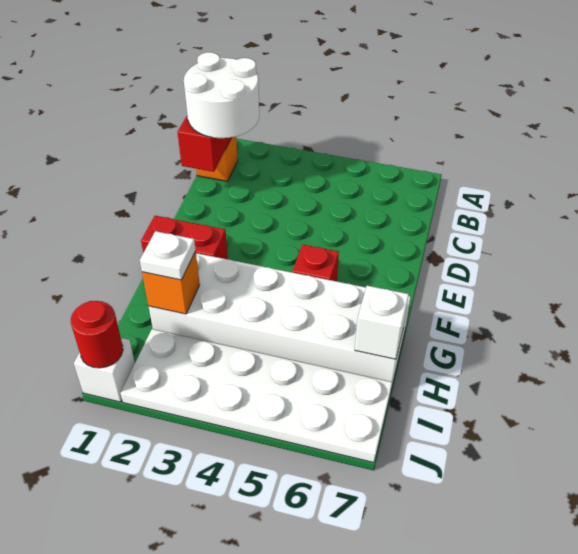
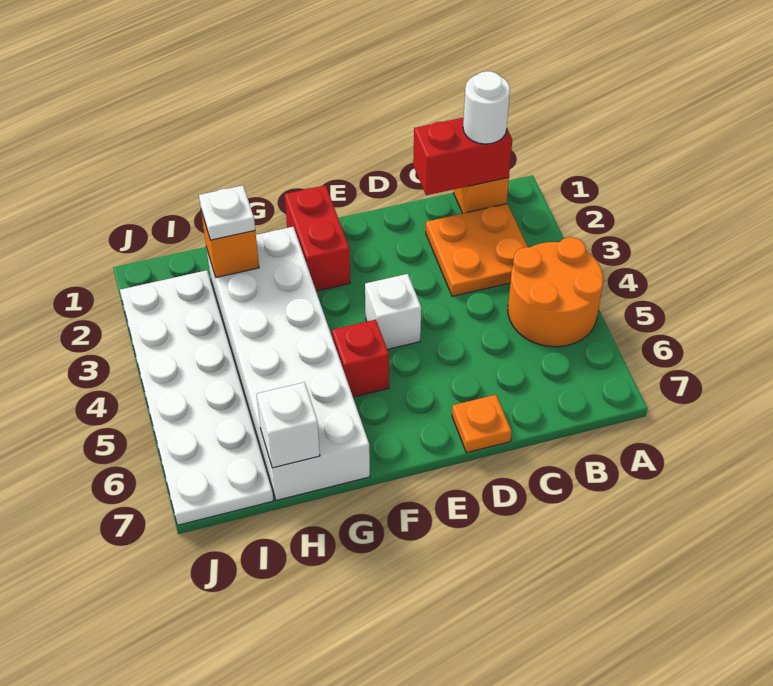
none -> orange round brick A4:B5 level 1
white round brick B1:C2 level 3 -> white round brick B1 level 3
none -> orange plate B2:C3 level 1
none -> orange plate D7 level 1
white brick J1 level 1 -> white brick E4 level 1
red round brick J1 level 2 -> none

